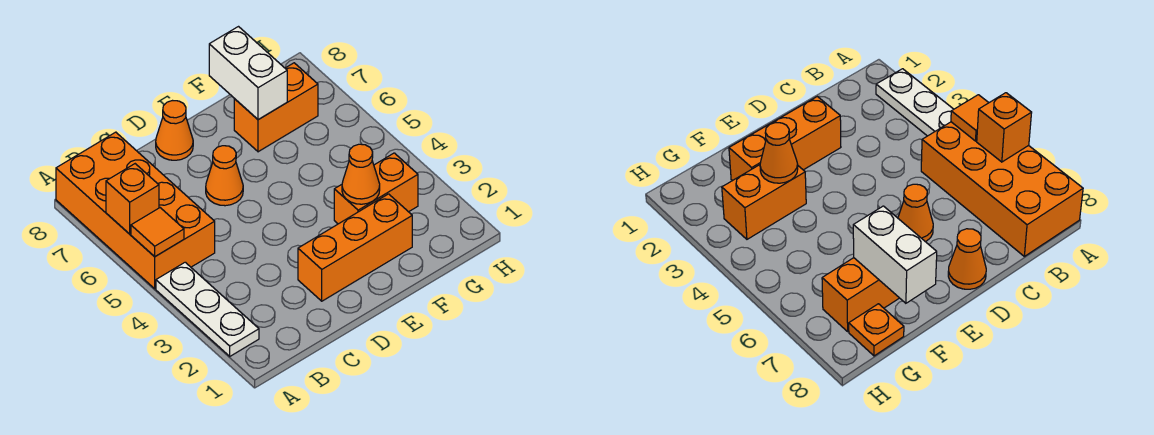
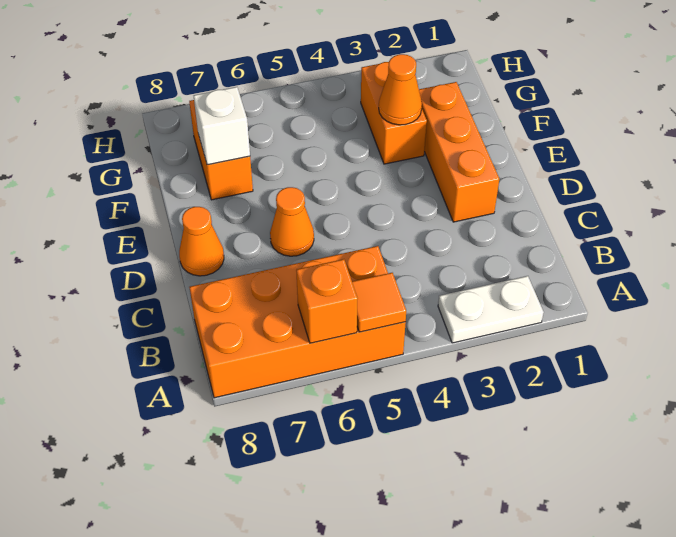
white plate A2:A4 level 1 -> white plate A2:A3 level 1
white brick F7:F8 level 2 -> white brick F7 level 2
orange plate G8 level 1 -> none

